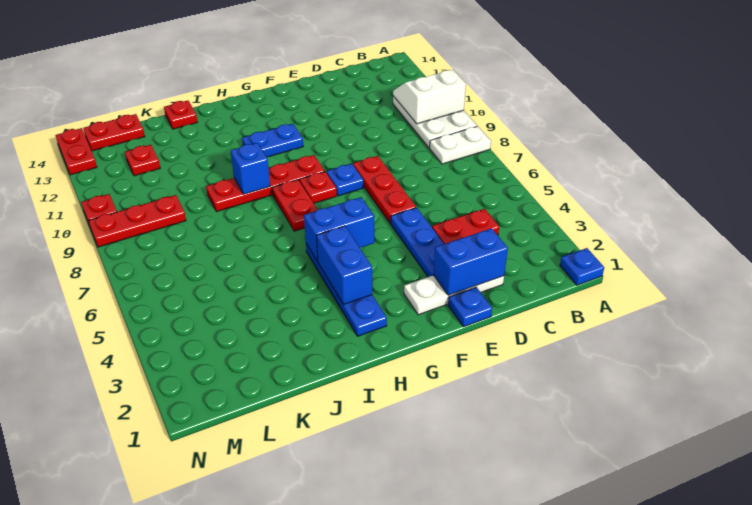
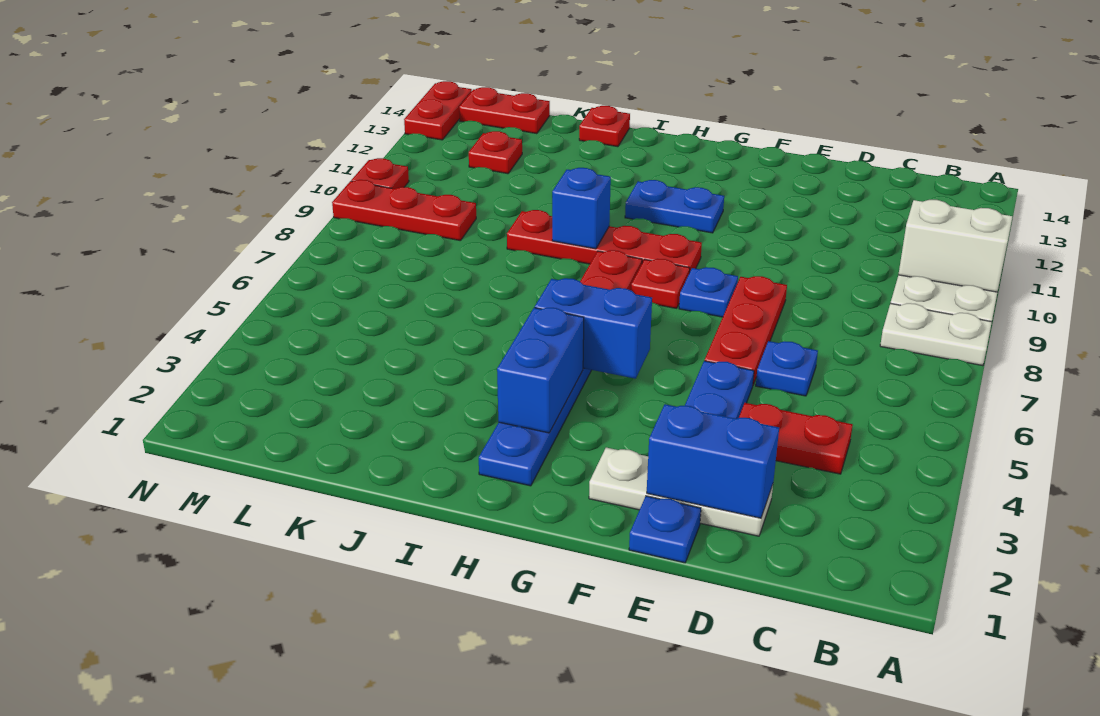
blue plate A1 level 1 -> blue plate D6 level 1

